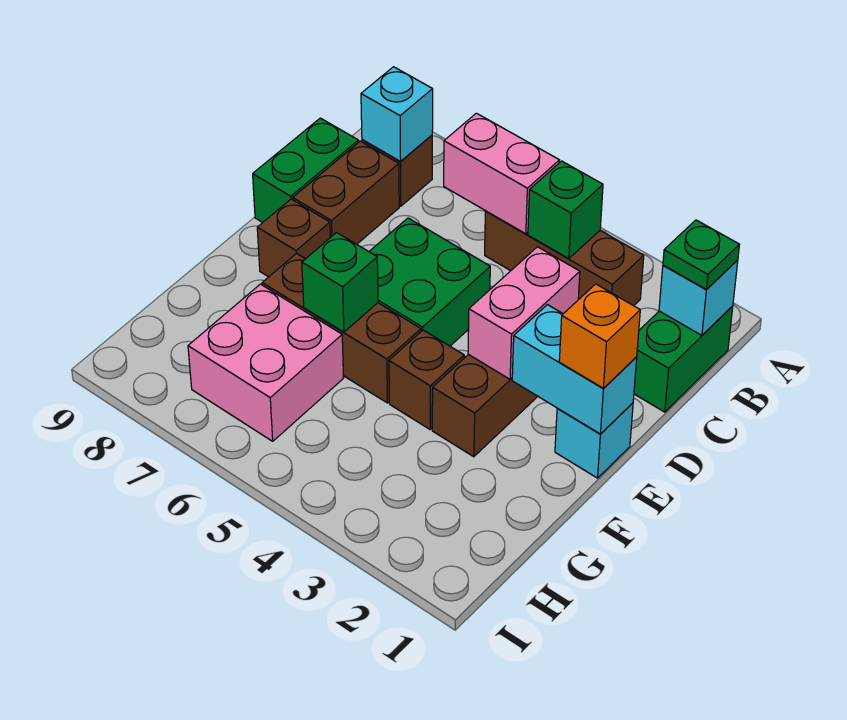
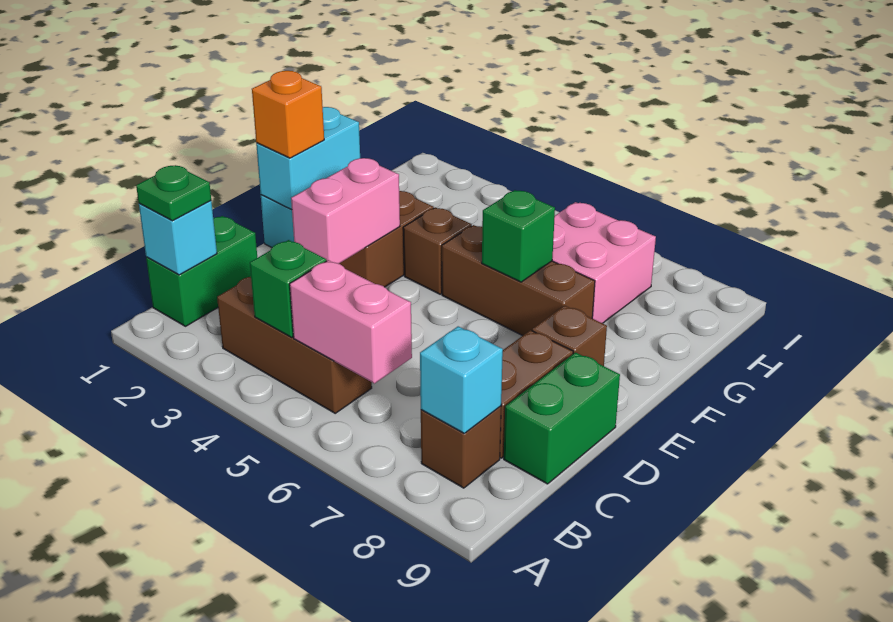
green brick D5:E6 level 1 -> none
cyan brick E1:E2 level 2 -> cyan brick E1:F1 level 2

